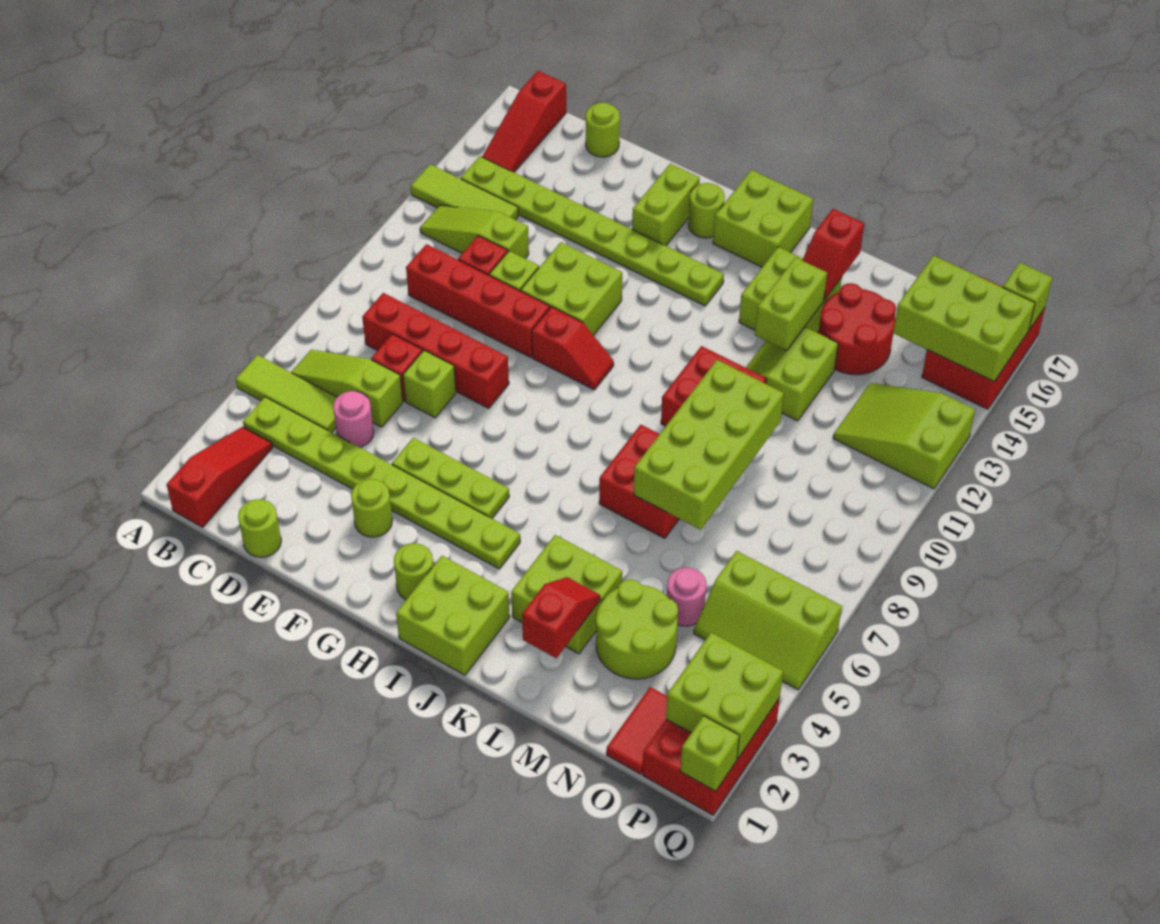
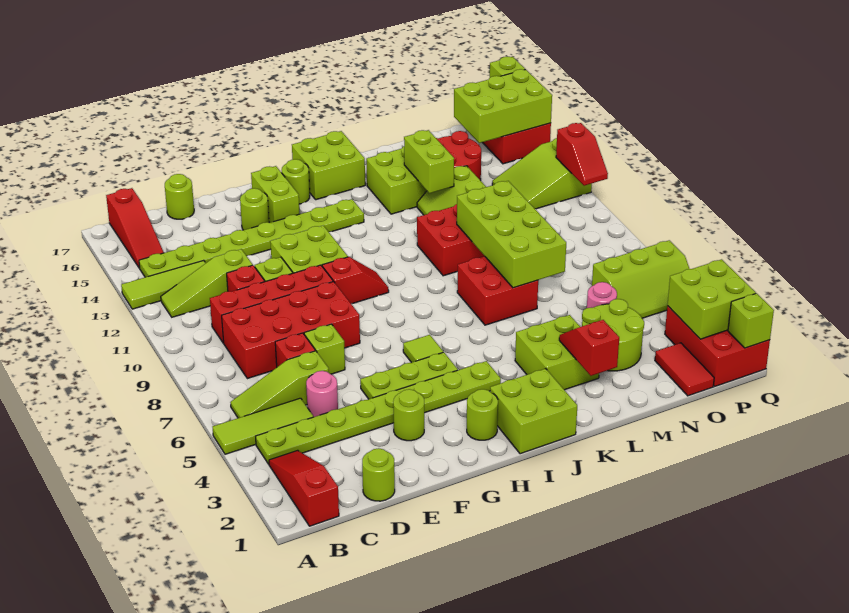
red brick C8:F8 level 1 -> red brick C8:F9 level 1
none -> lime round brick F15 level 1
none -> lime tile H6 level 1
red slope L15:L16 level 2 top 16 -> red slope Q11:Q12 level 2 top 12

